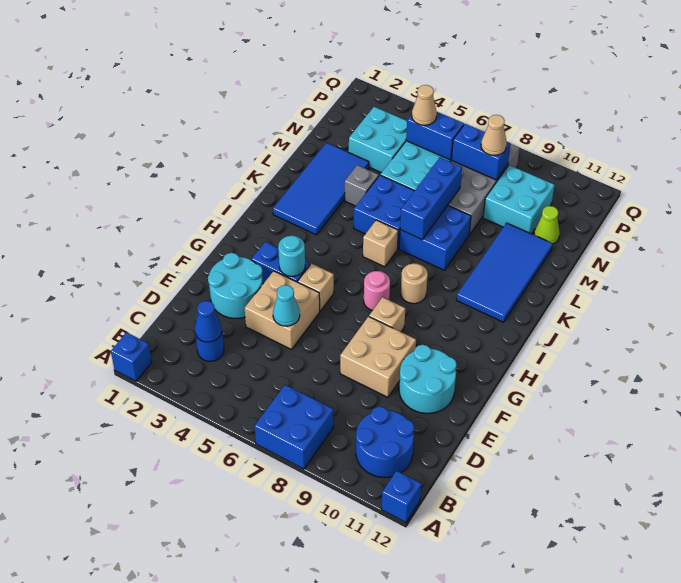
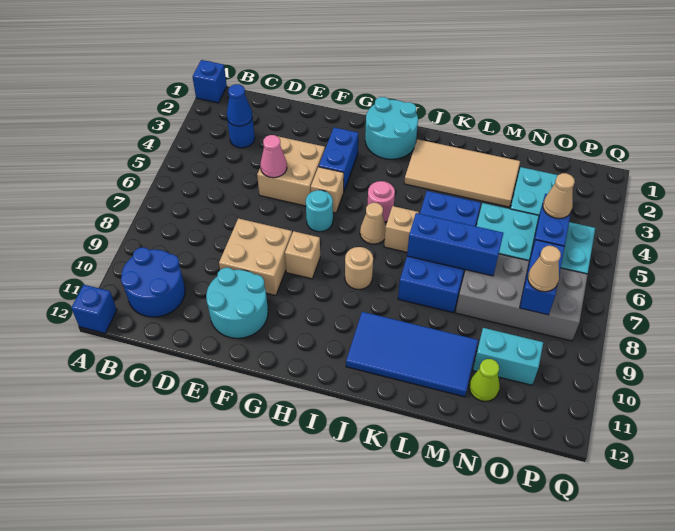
blue brick A7:B8 level 1 -> none
cyan round brick E2:F3 level 1 -> cyan round brick H1:I2 level 1
cyan cone E5 level 2 -> pink cone E5 level 2
cyan round brick G4 level 2 -> cyan round brick G6 level 1
pink round brick H7 level 1 -> pink round brick I5 level 1
none -> tan cone I6 level 1
blue tile J2:M3 level 1 -> tan tile J2:M3 level 1
grey brick L4 level 1 -> none
cyan brick N9:O10 level 1 -> cyan brick N10:O10 level 1

